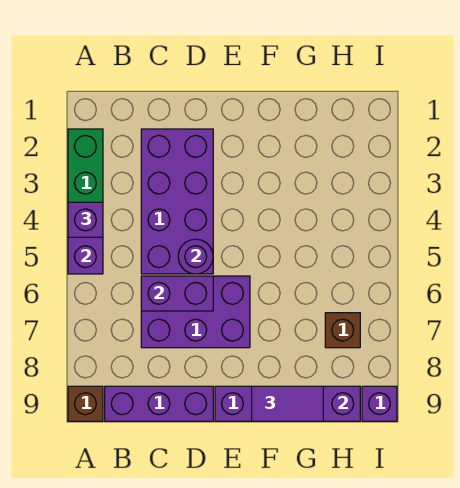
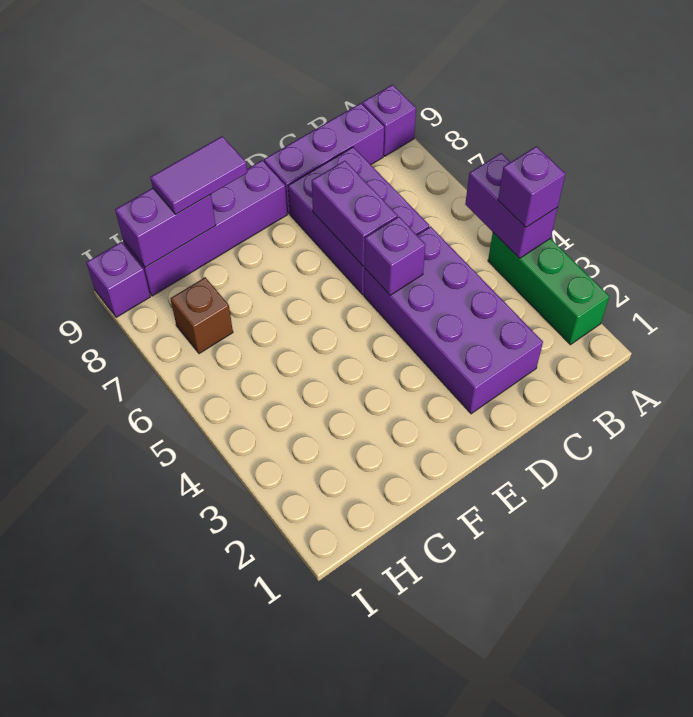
brown brick A9 level 1 -> purple brick A9 level 1
purple brick C6:E7 level 1 -> purple brick C6:D8 level 1
purple brick C6:D6 level 2 -> purple brick D6:D7 level 2
purple round brick D5 level 2 -> purple brick D5 level 2

